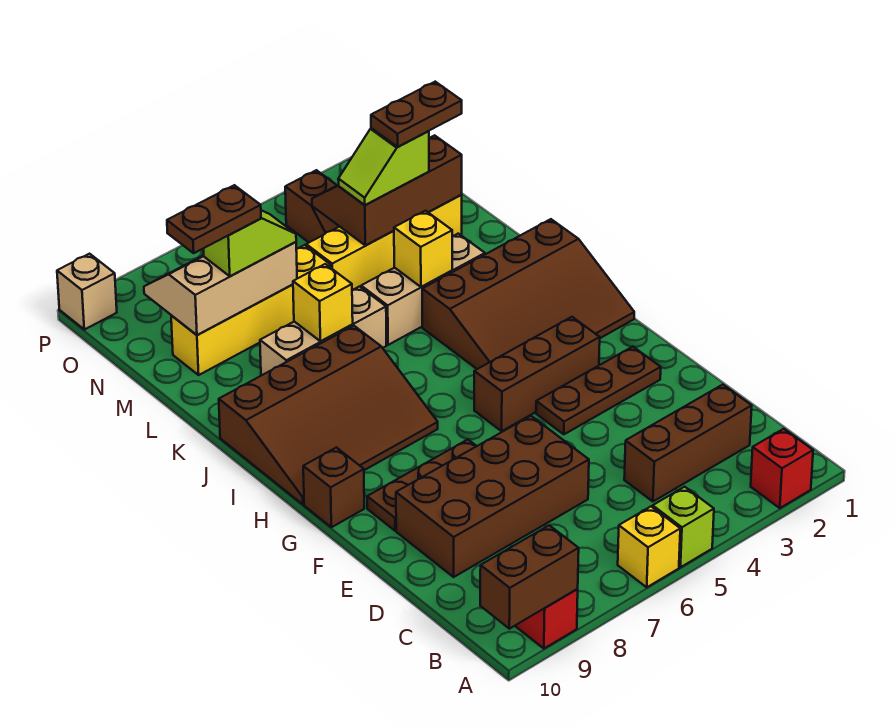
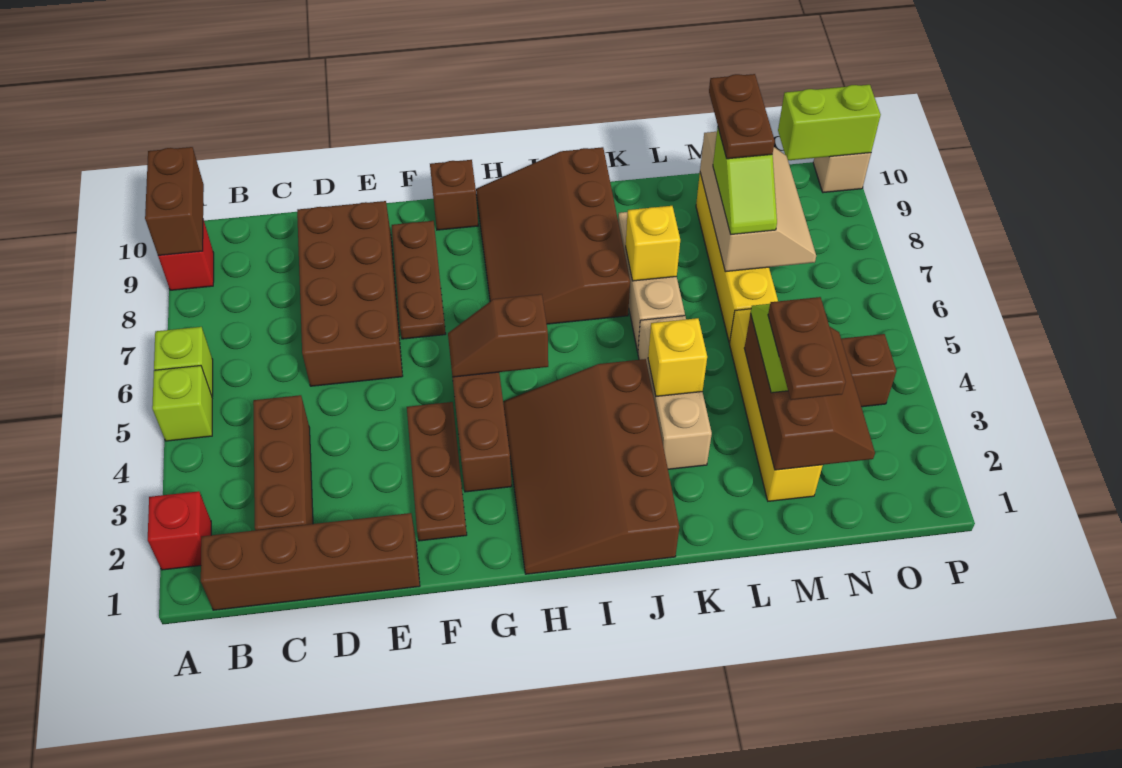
yellow brick A6 level 1 -> lime brick A6 level 1
none -> brown brick B1:E1 level 1
none -> brown slope G5:H5 level 2 top H
none -> lime brick O10:P10 level 2

